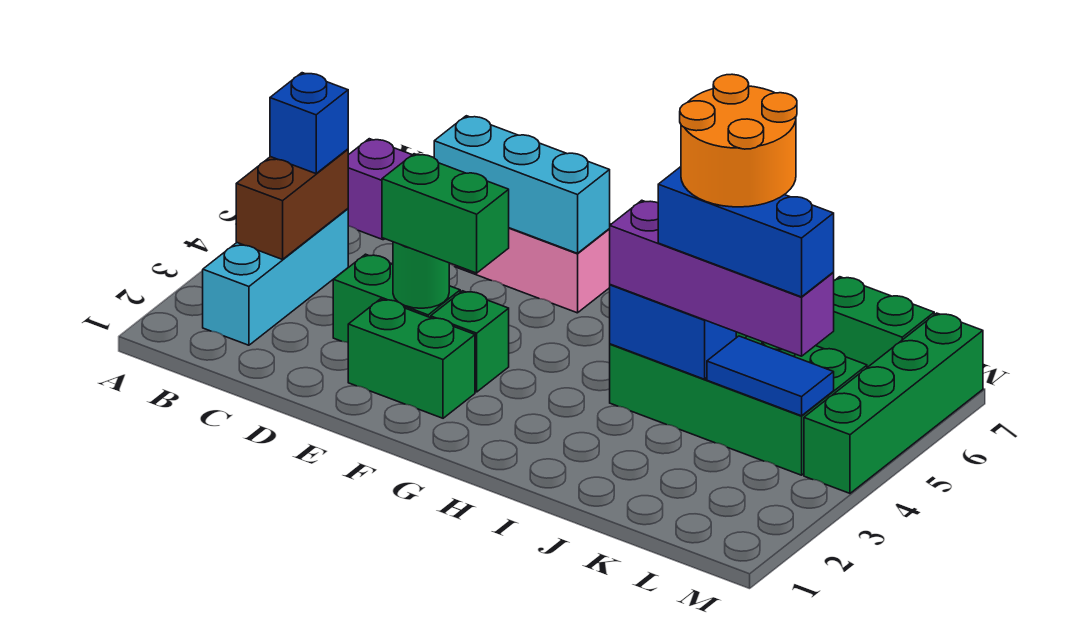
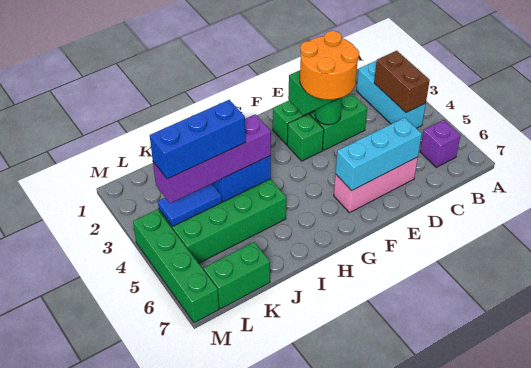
blue brick B4 level 3 -> none
orange round brick J4:K5 level 5 -> orange round brick E3:F4 level 4

